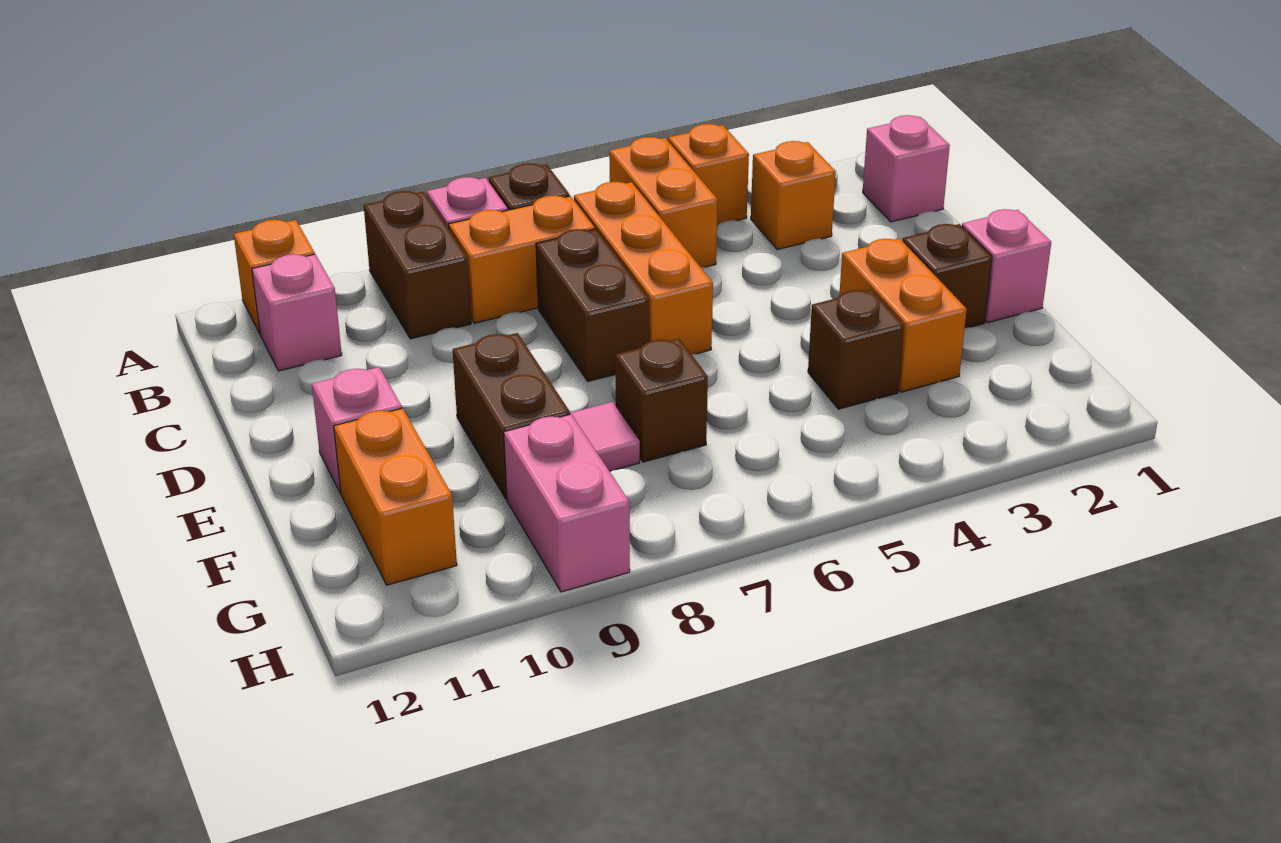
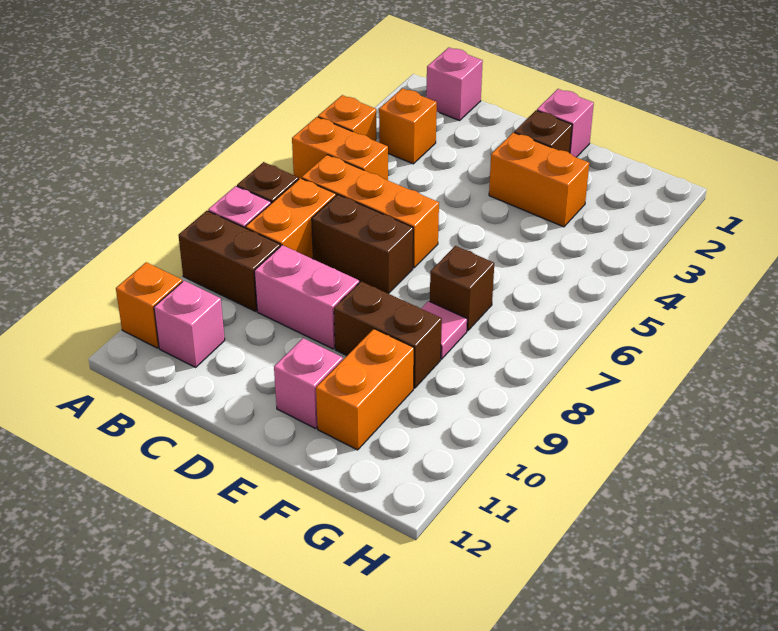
brown brick F4 level 1 -> none
orange brick F11:G11 level 1 -> orange brick F10:F11 level 1
pink brick G9:H9 level 1 -> pink brick C9:D9 level 1

